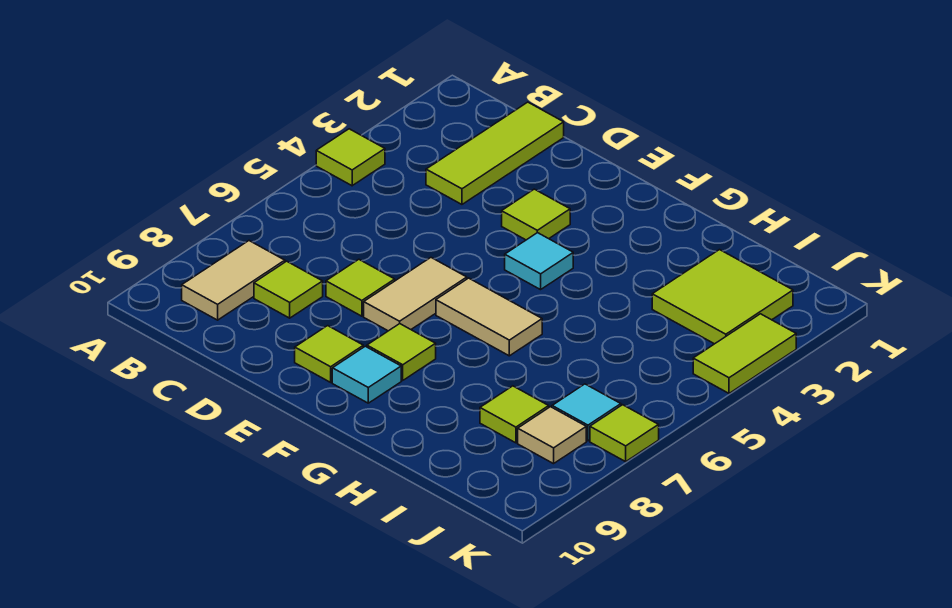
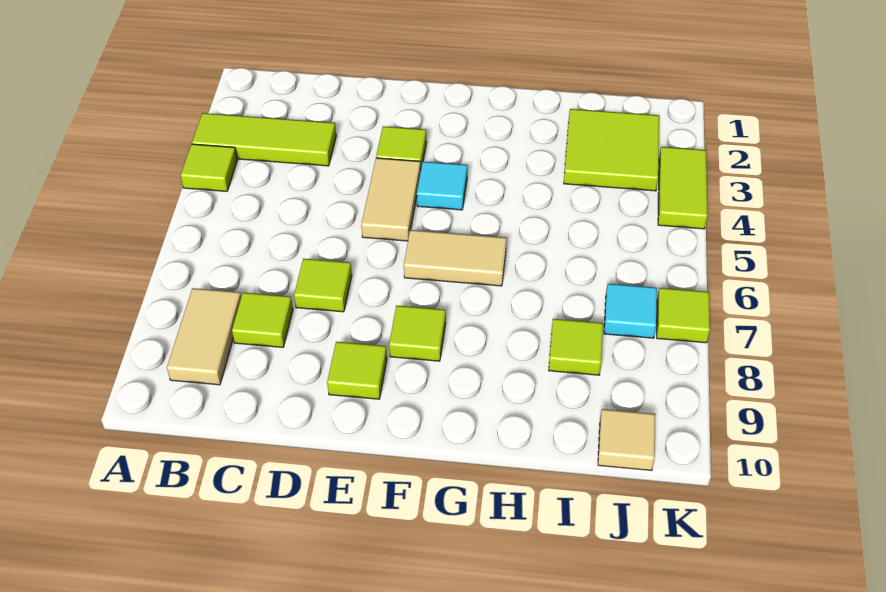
lime tile C1:C3 level 1 -> lime tile A3:C3 level 1
tan tile E6:E7 level 1 -> tan tile E4:E5 level 1
cyan tile F9 level 1 -> none
tan tile J8 level 1 -> tan tile J10 level 1

